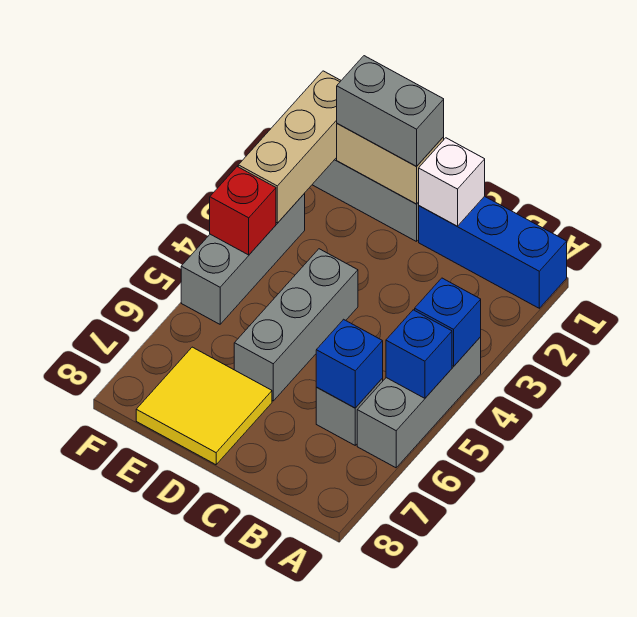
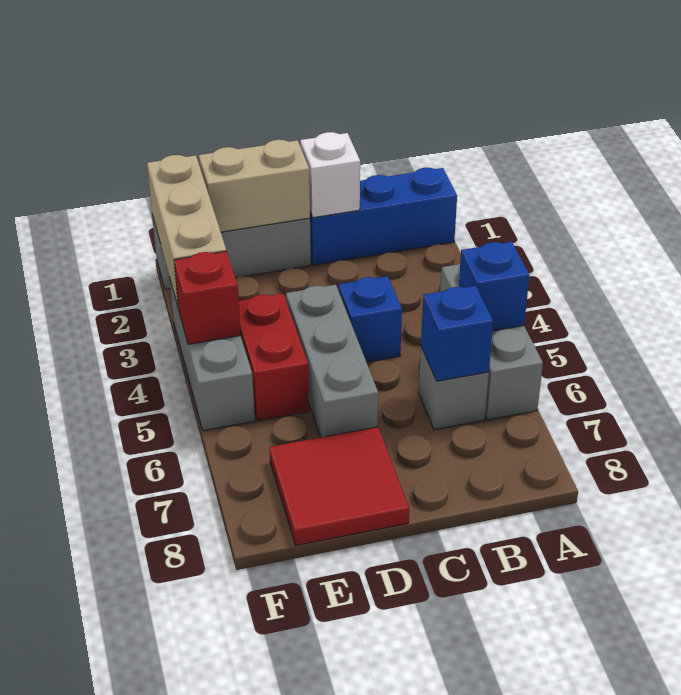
blue brick A4 level 2 -> blue brick C4 level 1
grey brick D1:E1 level 3 -> none
yellow tile D7:E8 level 1 -> red tile D7:E8 level 1
none -> red brick E4:E5 level 1

